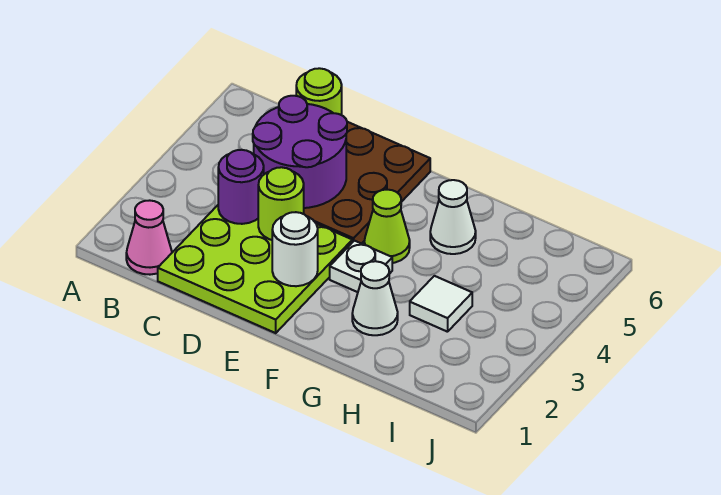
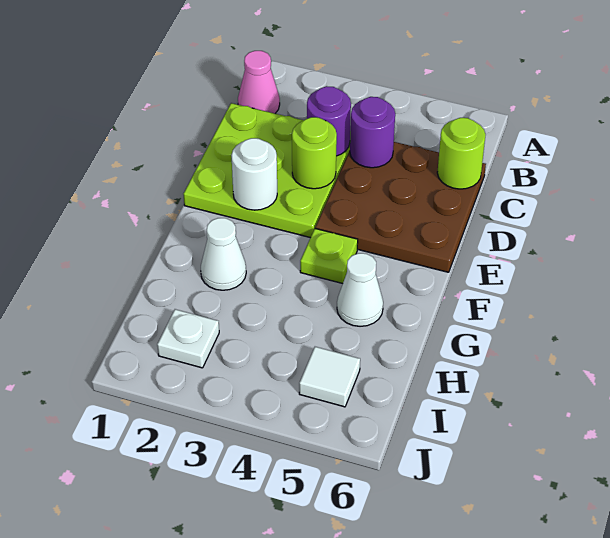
purple round brick C4:D5 level 2 -> purple round brick C4 level 2
white plate F3 level 1 -> white plate I2 level 1
lime cone F4 level 1 -> lime plate F4 level 1
white tile H3 level 1 -> white tile I5 level 1

